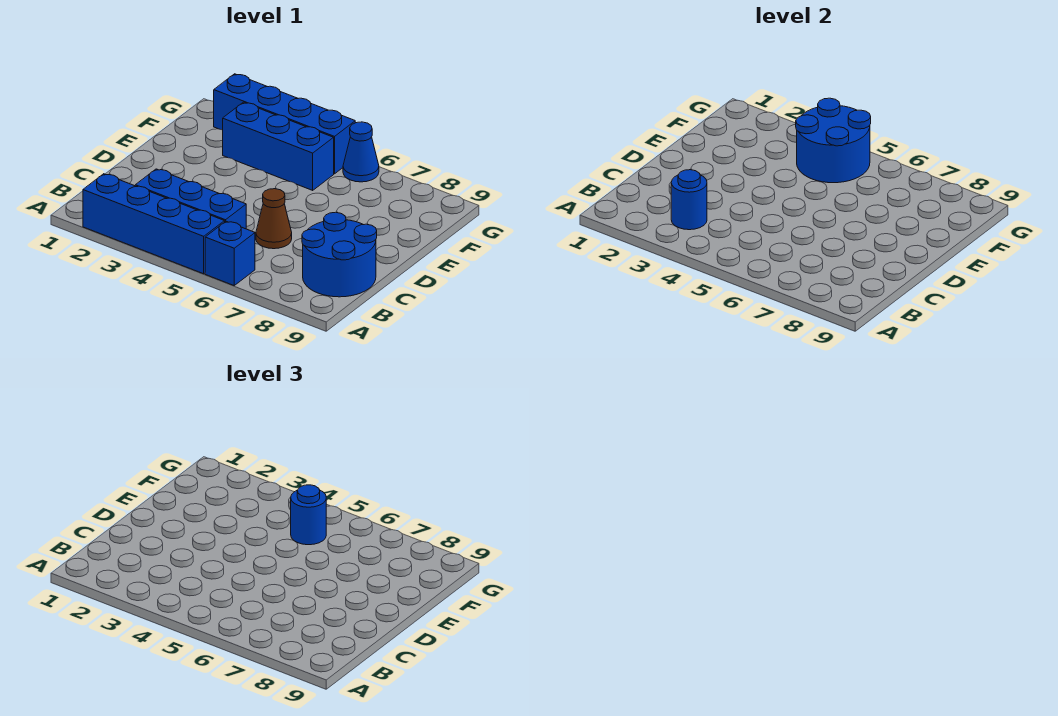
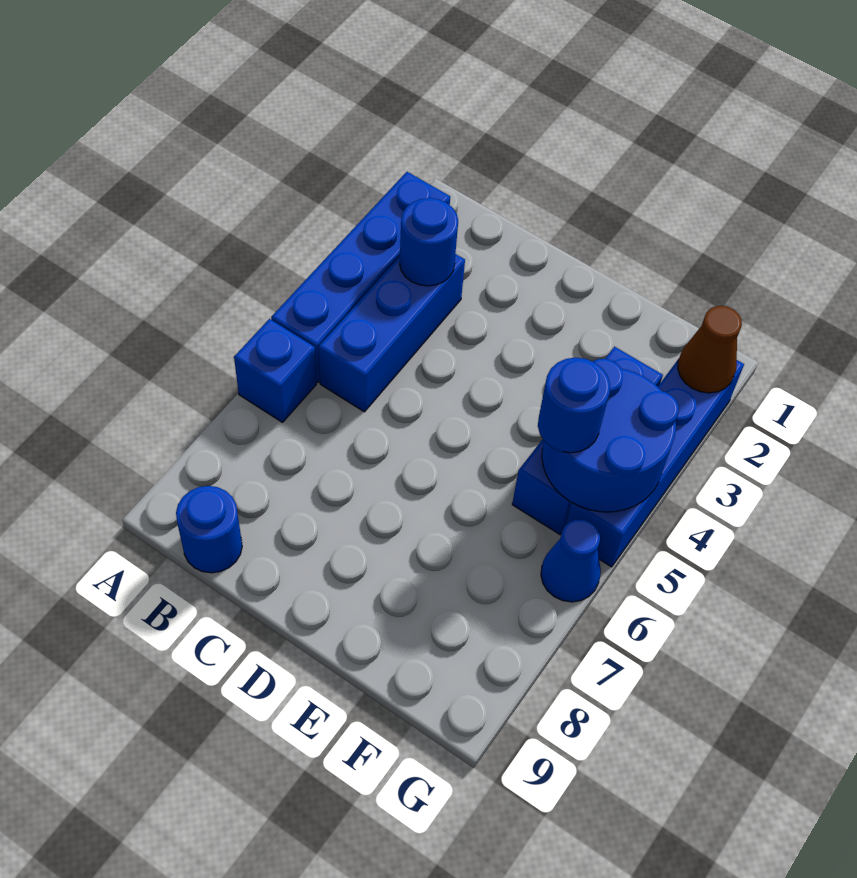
blue round brick B8:C9 level 1 -> blue round brick B9 level 1
brown cone C6 level 1 -> brown cone G2 level 2

